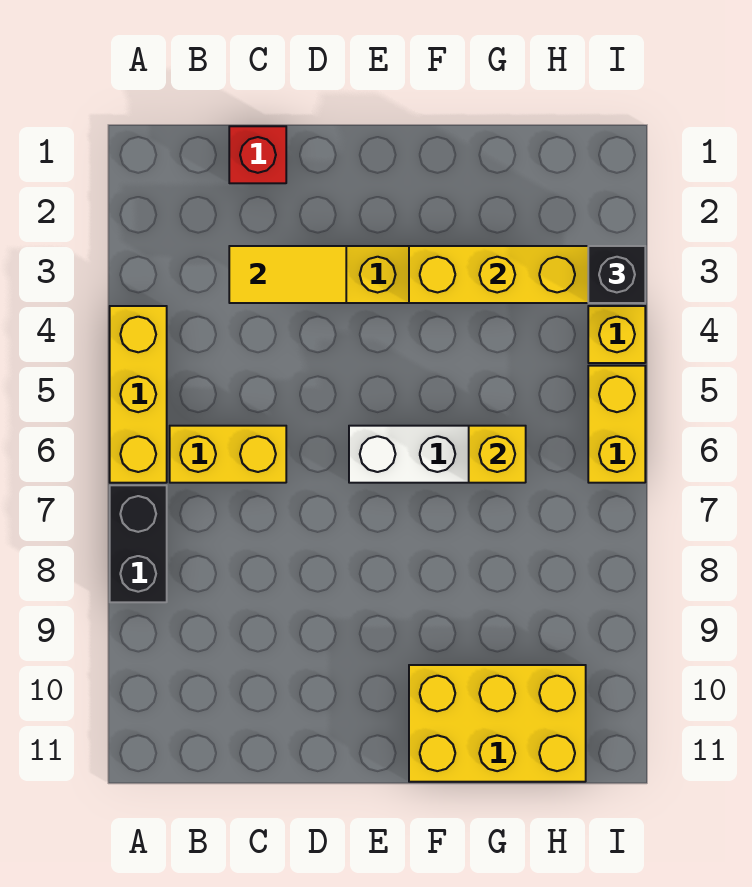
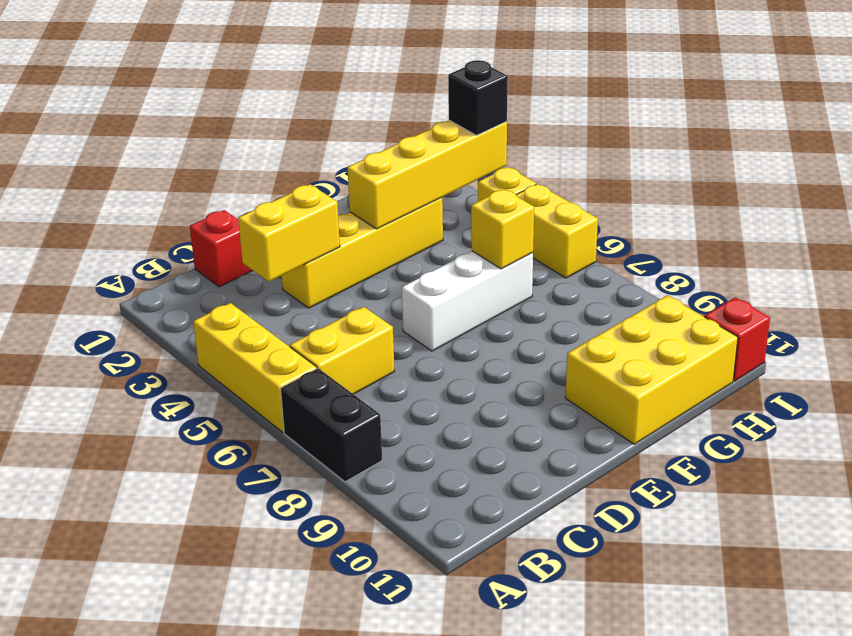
yellow tile C3:D3 level 2 -> yellow brick C3:D3 level 2
none -> red brick I11 level 1

